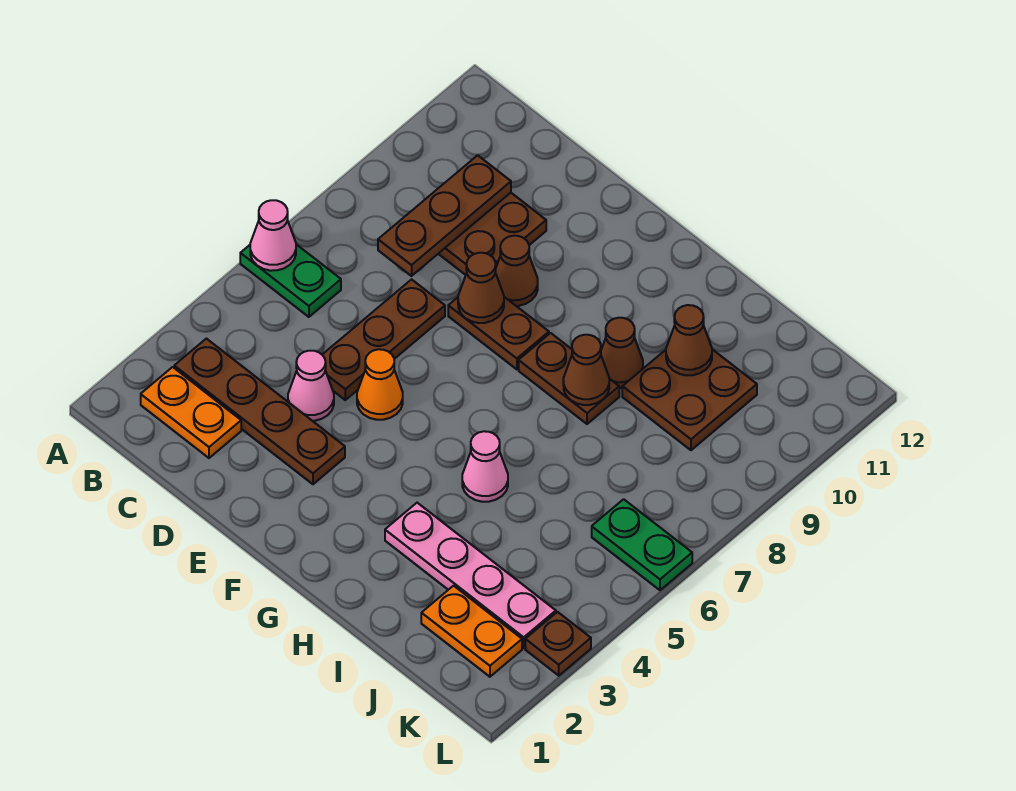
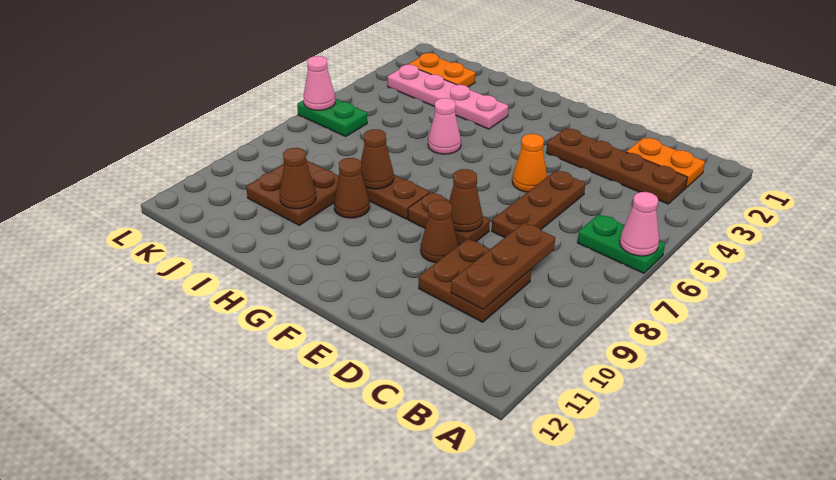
pink cone D4 level 1 -> pink cone L6 level 2
brown plate L3 level 1 -> none

